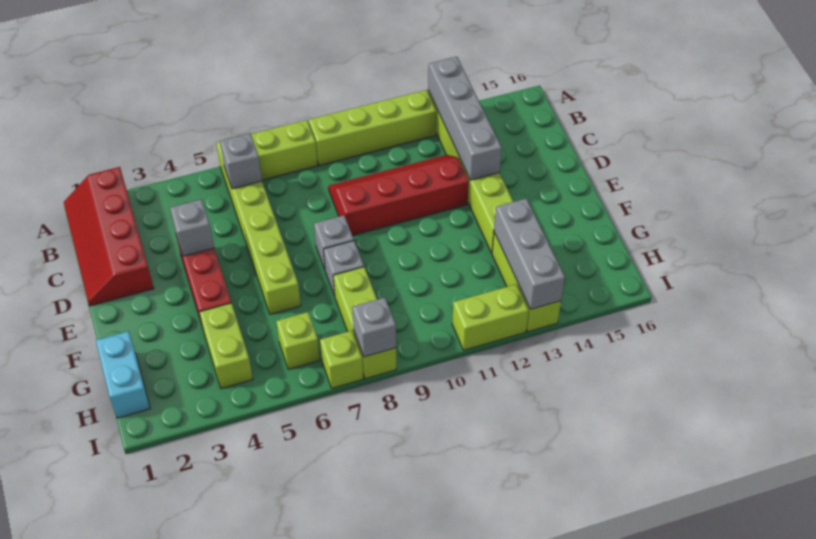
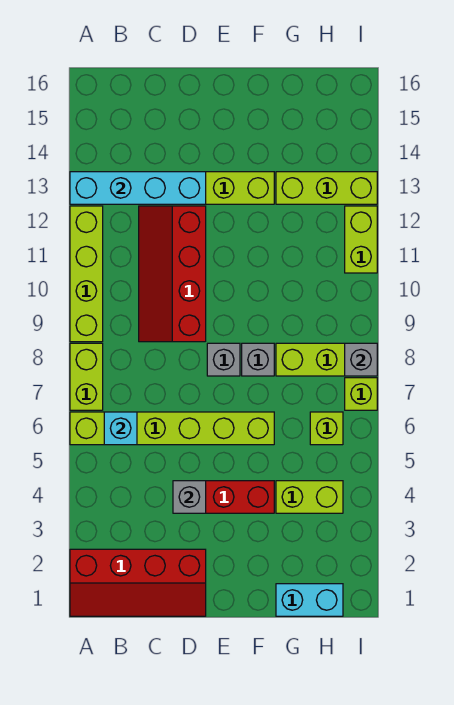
grey brick A13:D13 level 2 -> cyan brick A13:D13 level 2
grey brick B6 level 2 -> cyan brick B6 level 2
grey brick G13:I13 level 2 -> none

